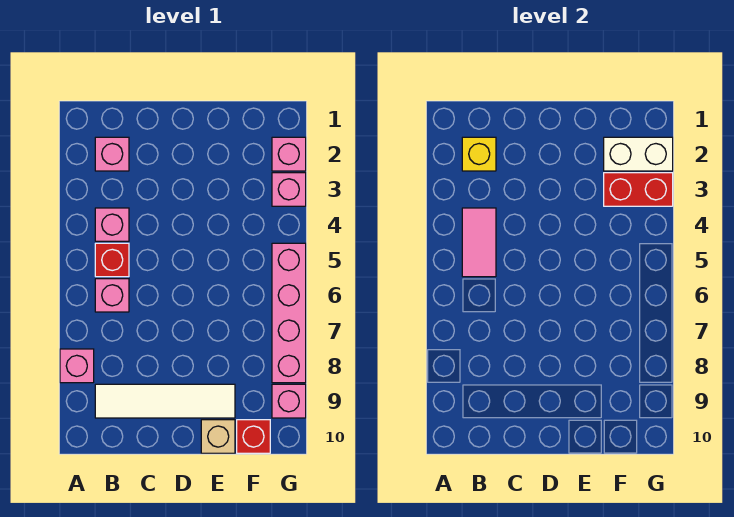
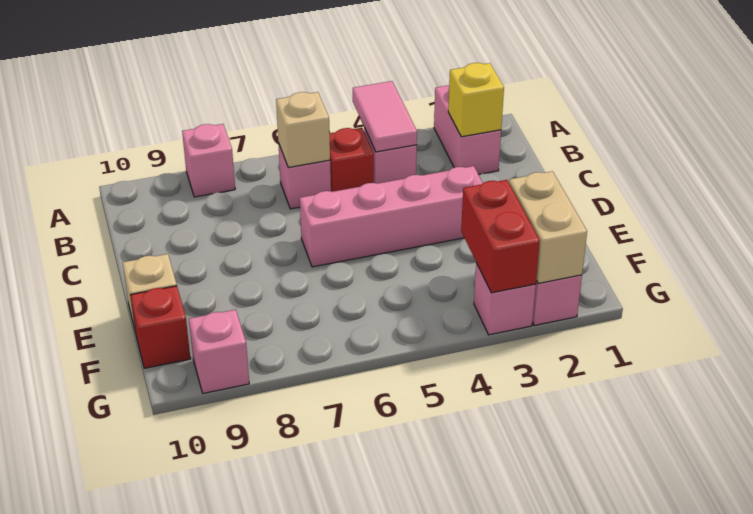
pink brick B2 level 1 -> pink brick A2:B2 level 1
pink tile B4:B5 level 2 -> pink tile A4:B4 level 2
none -> tan brick B6 level 2
white tile B9:E9 level 1 -> none
white brick F2:G2 level 2 -> tan brick F2:G2 level 2
pink brick G5:G8 level 1 -> pink brick D3:D6 level 1

